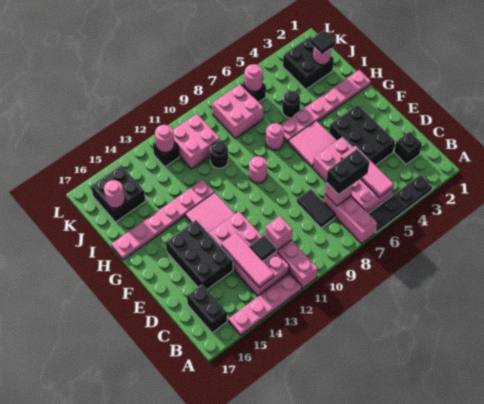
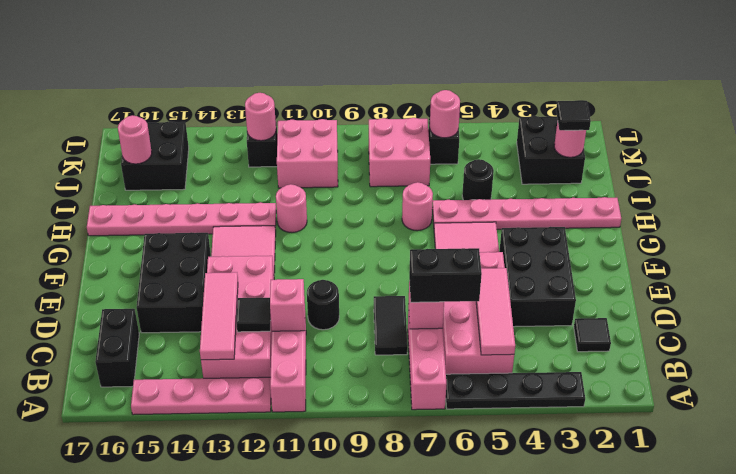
black brick C2 level 1 -> black tile C2 level 1
pink round brick G9 level 1 -> pink round brick H11 level 1
black round brick I10 level 1 -> black round brick D10 level 1

